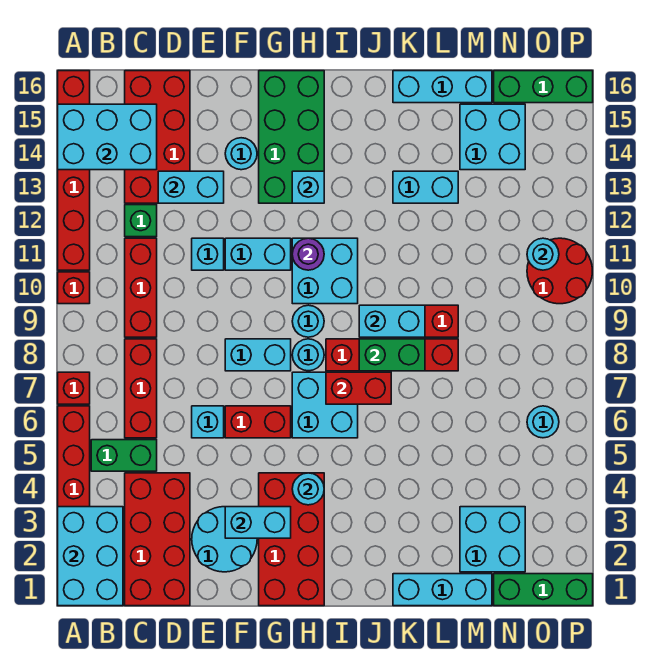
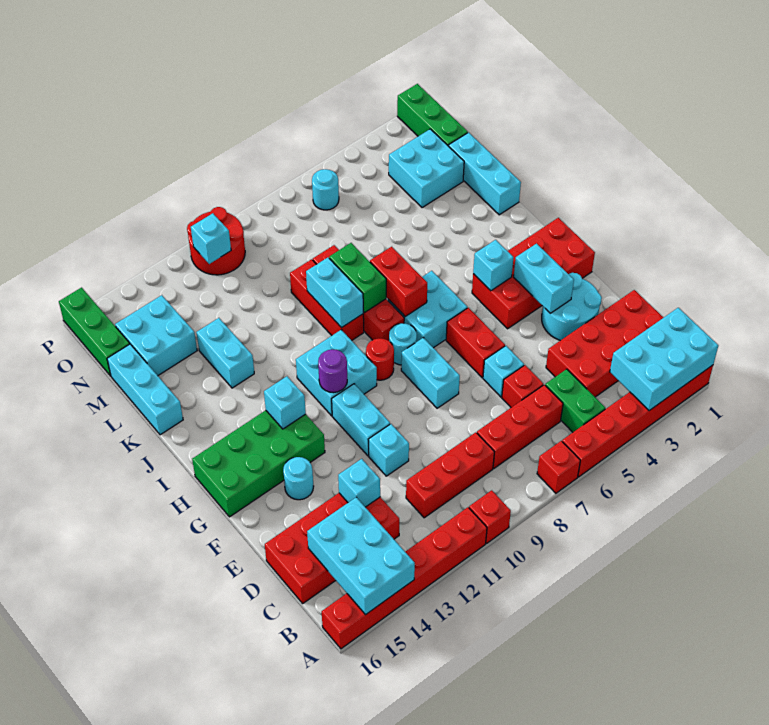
green brick C12 level 1 -> none
none -> red brick D6 level 1
cyan brick D13:E13 level 2 -> cyan brick D13 level 2
cyan round brick H4 level 2 -> cyan brick H4 level 2
cyan round brick H9 level 1 -> red round brick H9 level 1
cyan round brick O11 level 2 -> cyan brick O11 level 2

